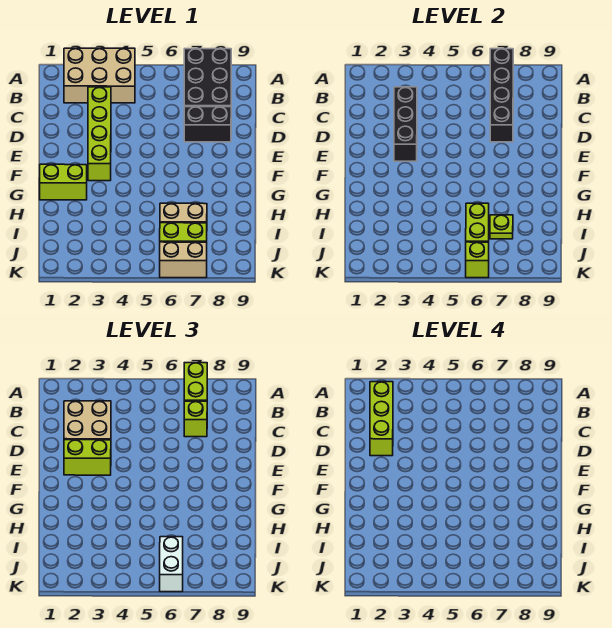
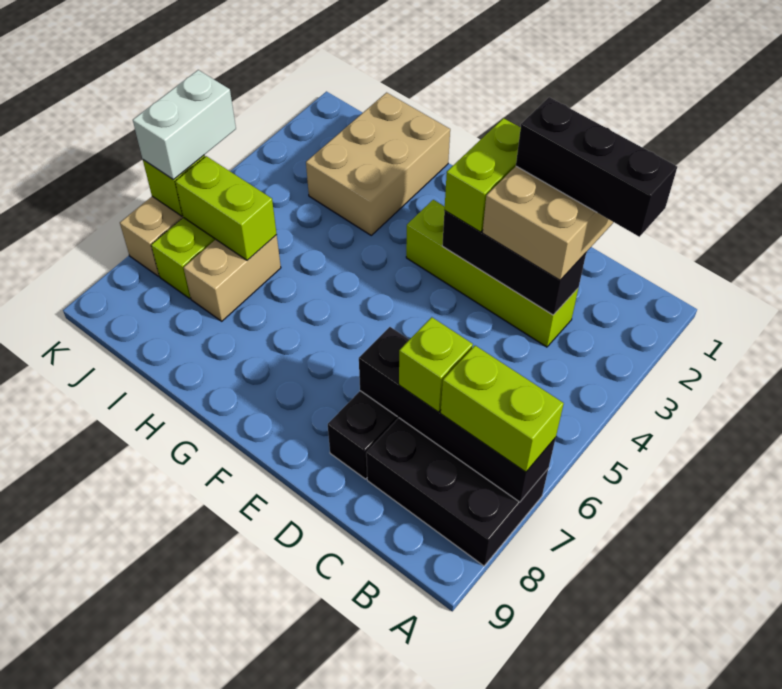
tan brick A2:B4 level 1 -> tan brick H1:I3 level 1
lime brick B2:D2 level 4 -> black brick B2:D2 level 4
lime brick G1:G2 level 1 -> none
lime plate I7 level 2 -> none
white brick J6:K6 level 3 -> white brick K5:K6 level 3

